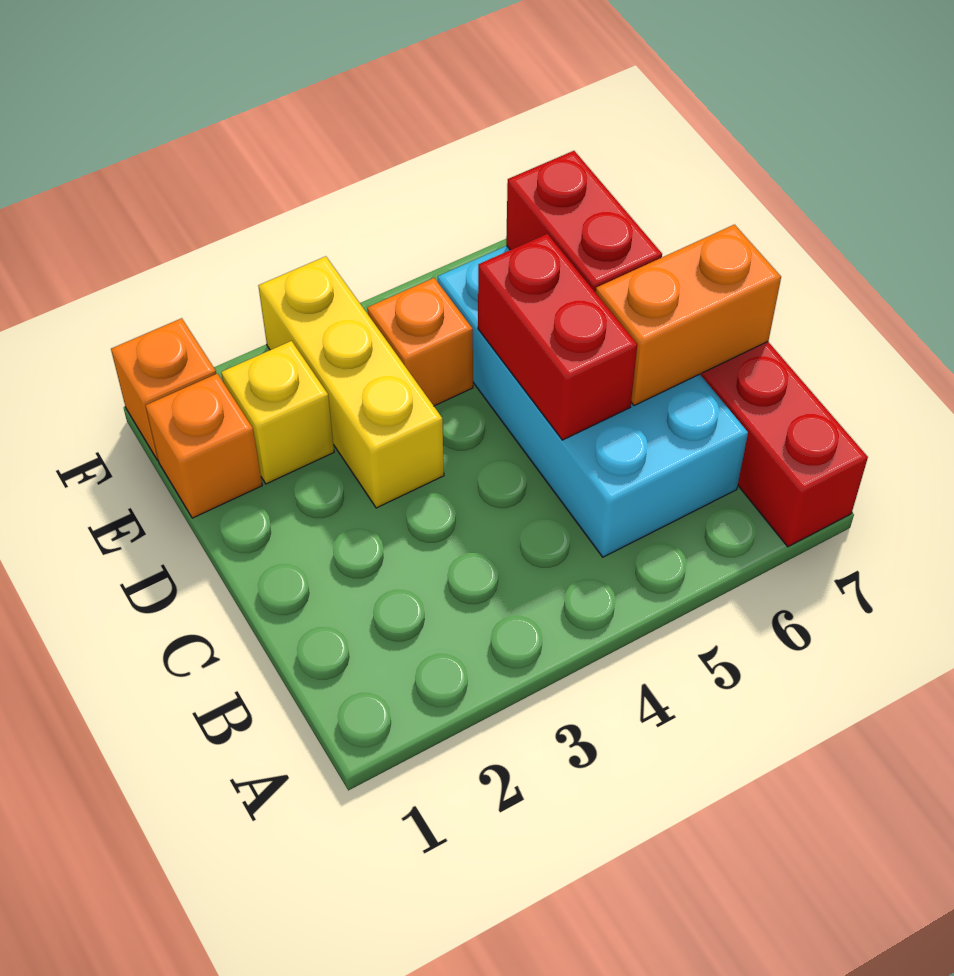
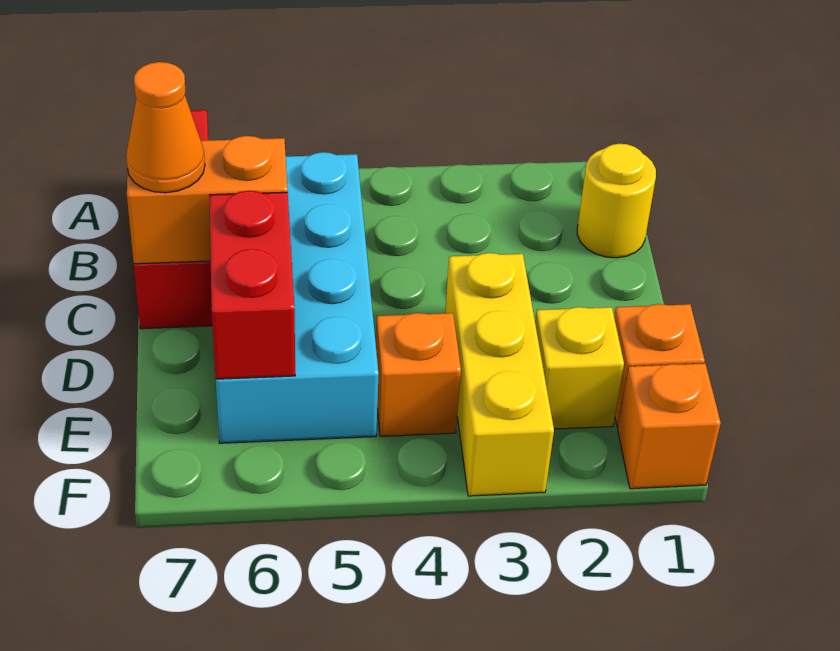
none -> yellow round brick B1 level 1
red brick C5:D5 level 2 -> none
none -> orange cone C7 level 3

